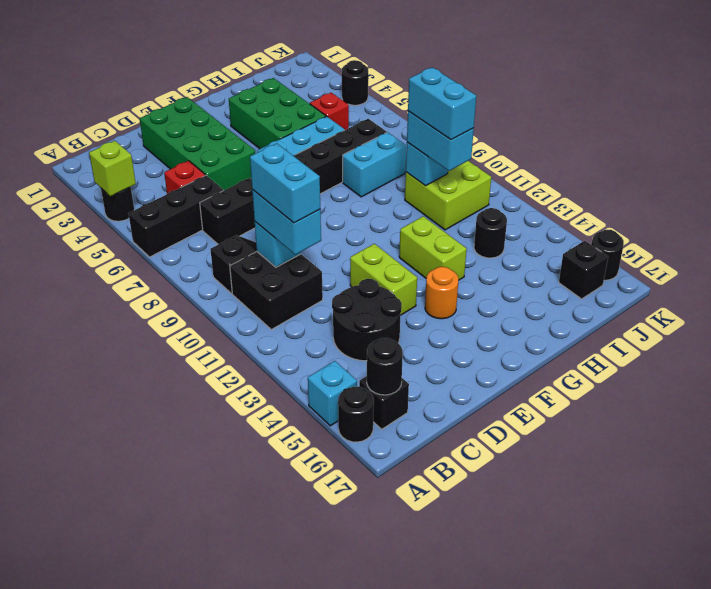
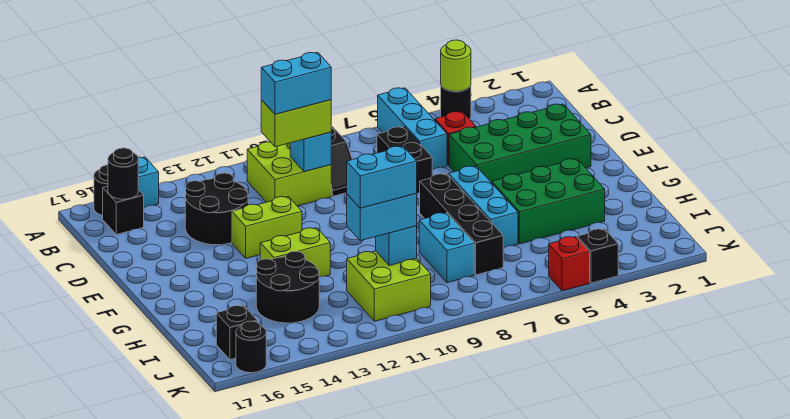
lime brick A4 level 2 -> lime round brick A4 level 2
black brick A6:C6 level 1 -> cyan brick A6:C6 level 1
black brick B10:C11 level 1 -> lime brick B10:C11 level 1
cyan brick C10:C11 level 3 -> lime brick C10:C11 level 3
orange round brick F14 level 1 -> none
red brick I5 level 1 -> red brick K5 level 1
black round brick I13 level 1 -> black round brick H13:I14 level 1
black round brick K4 level 1 -> black brick K4 level 1

